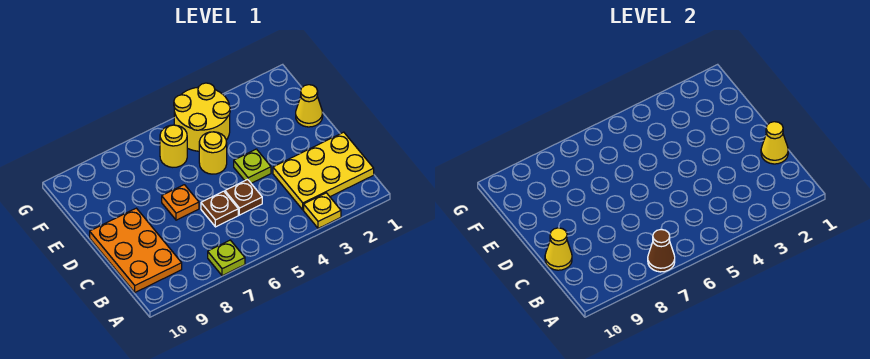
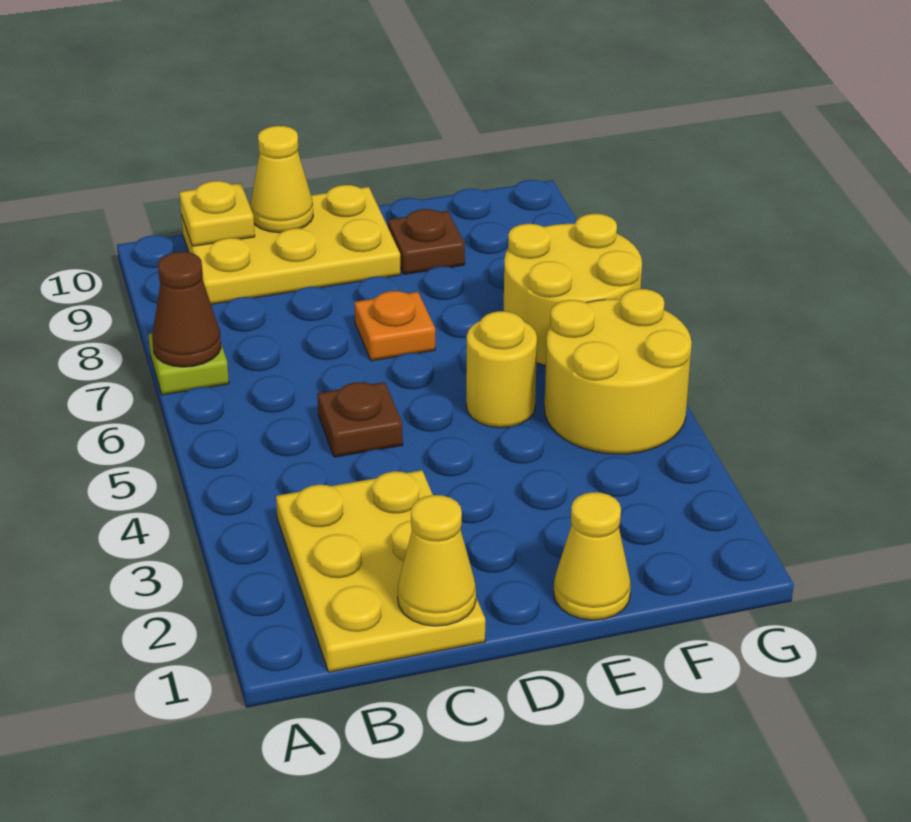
yellow plate A3 level 1 -> yellow plate B10 level 2
orange plate B9:D10 level 1 -> yellow plate B9:D10 level 1
brown plate C6 level 1 -> brown plate E9 level 1
lime plate D4 level 1 -> none
yellow round brick F6 level 1 -> yellow round brick F6:G7 level 1

